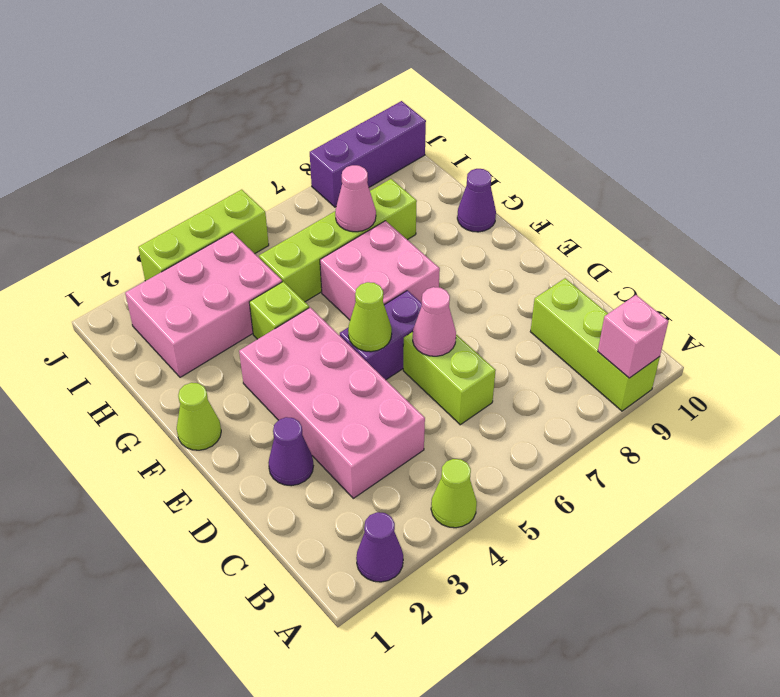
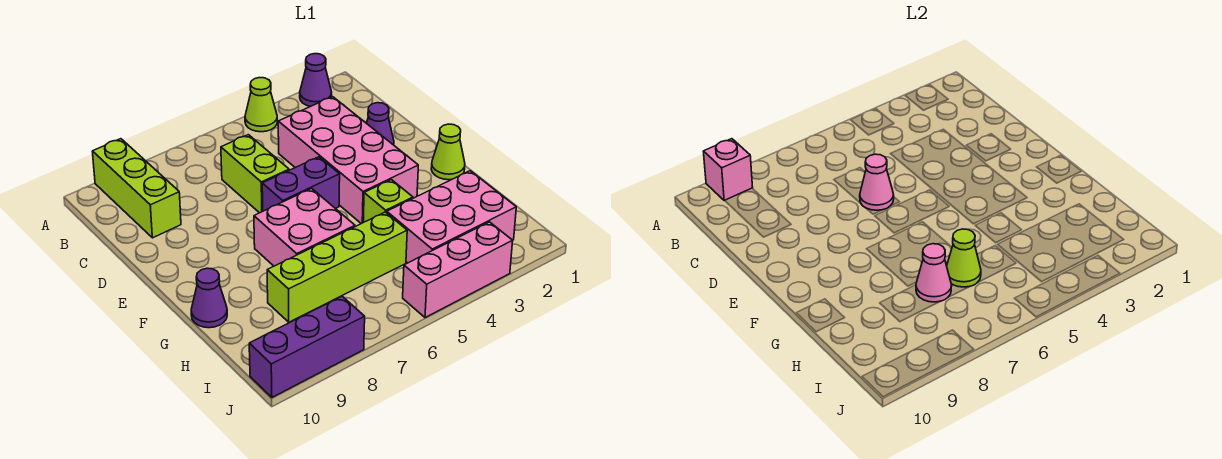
lime cone E5 level 2 -> lime cone H6 level 2
lime brick J3:J5 level 1 -> pink brick J3:J5 level 1

